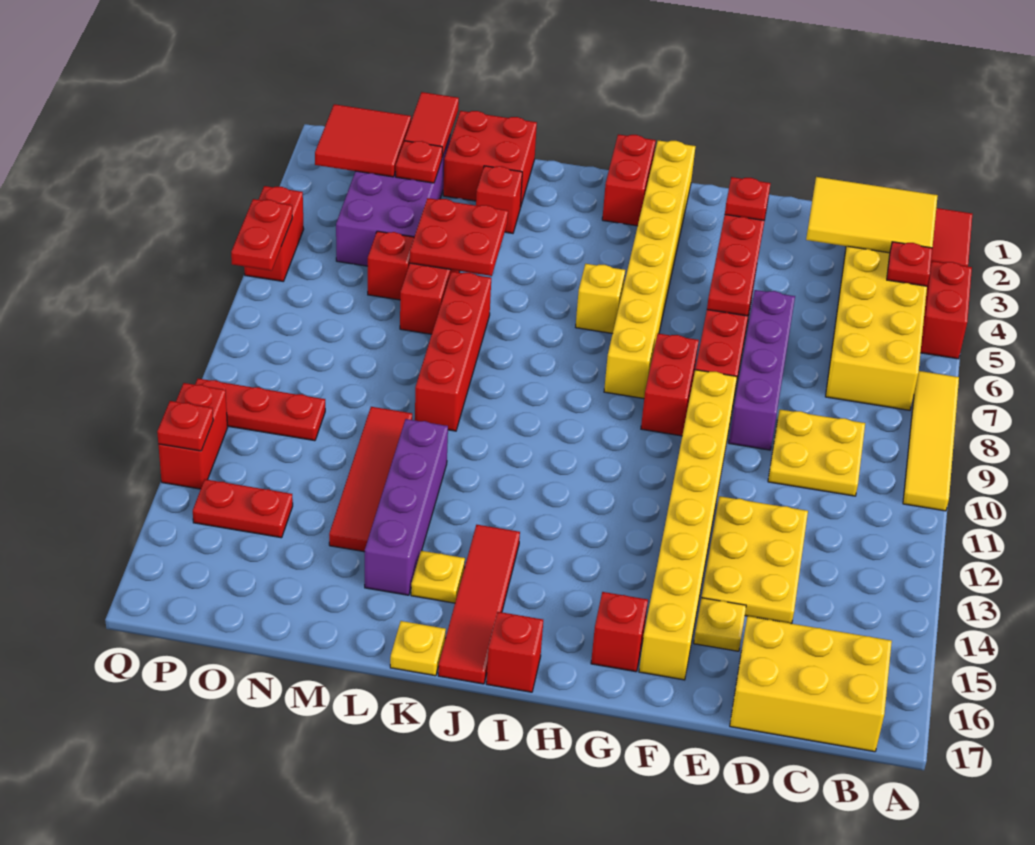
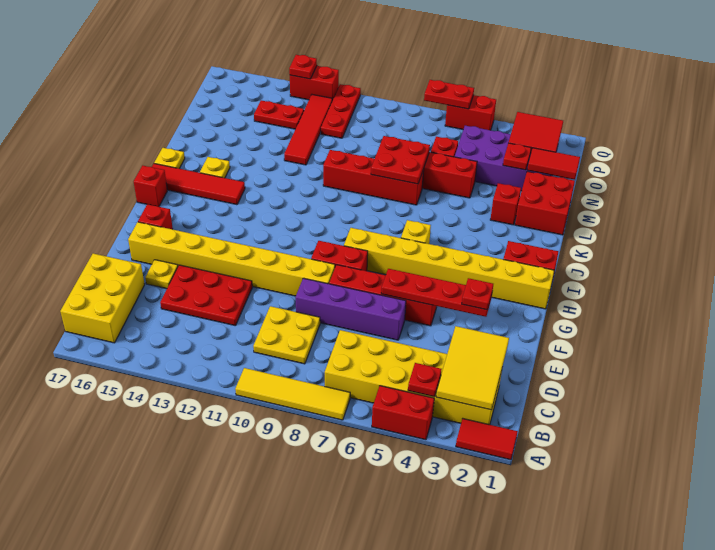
yellow plate D12:E14 level 1 -> red plate D12:E14 level 1
red plate L5:M6 level 2 -> red plate L7:M8 level 2
purple brick L12:L15 level 1 -> none
red tile M11:M14 level 1 -> red tile M12:P12 level 1
red plate O14:P14 level 1 -> red plate O13:O14 level 1

